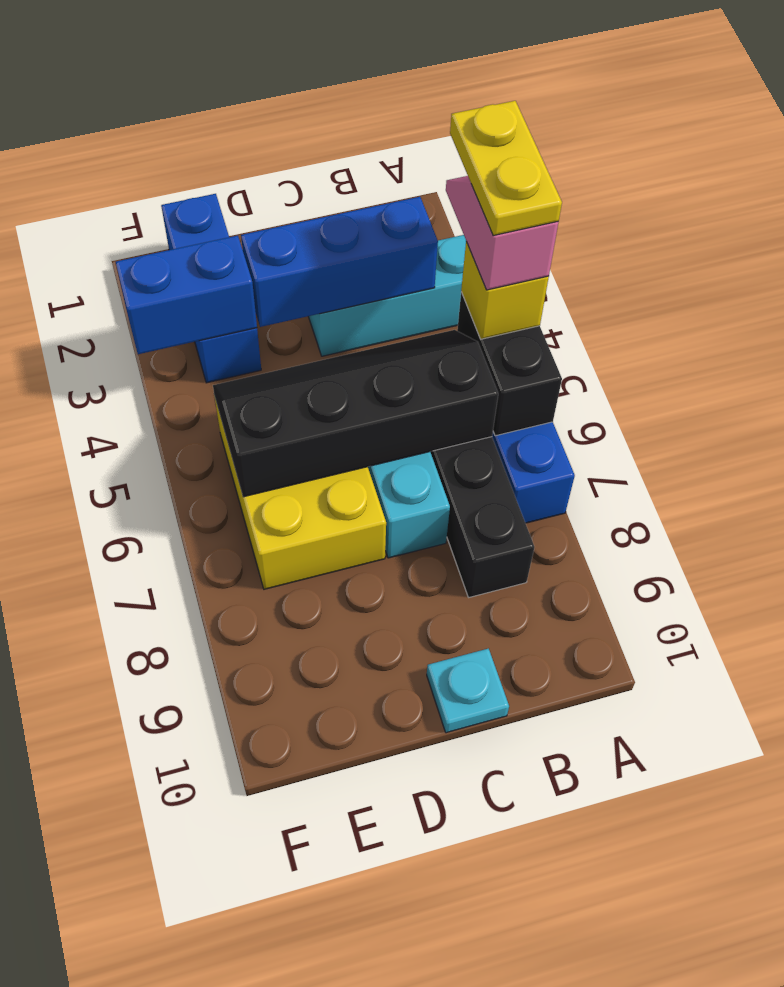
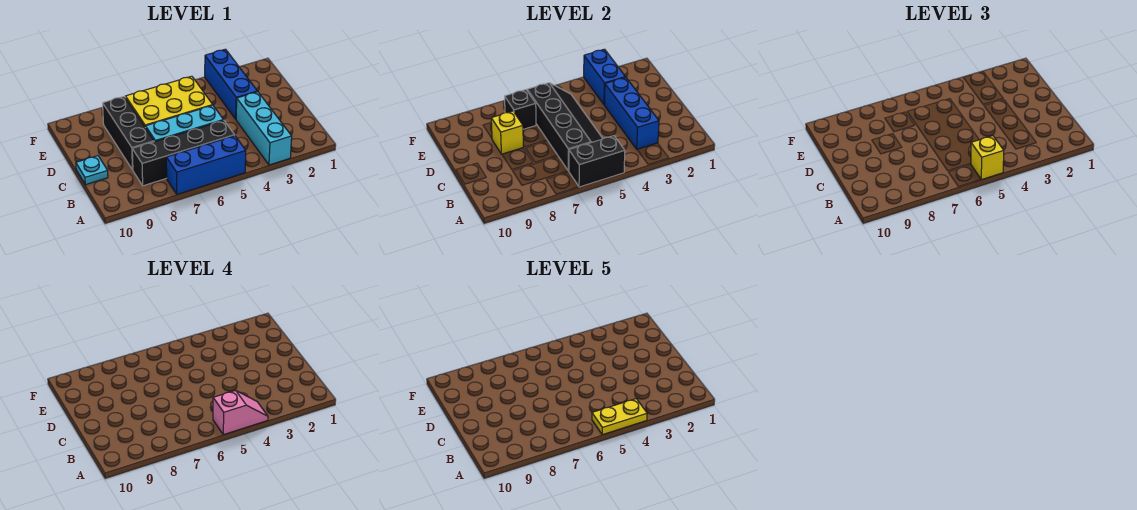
none -> black brick C8:E8 level 1
none -> yellow brick D8 level 2
blue brick E1:E3 level 1 -> blue brick D3:F3 level 1
none -> black brick E7 level 2

